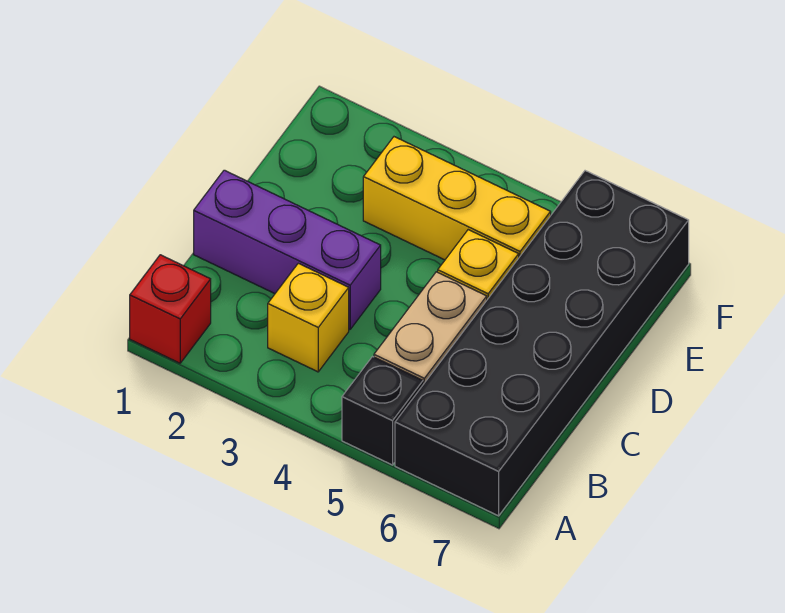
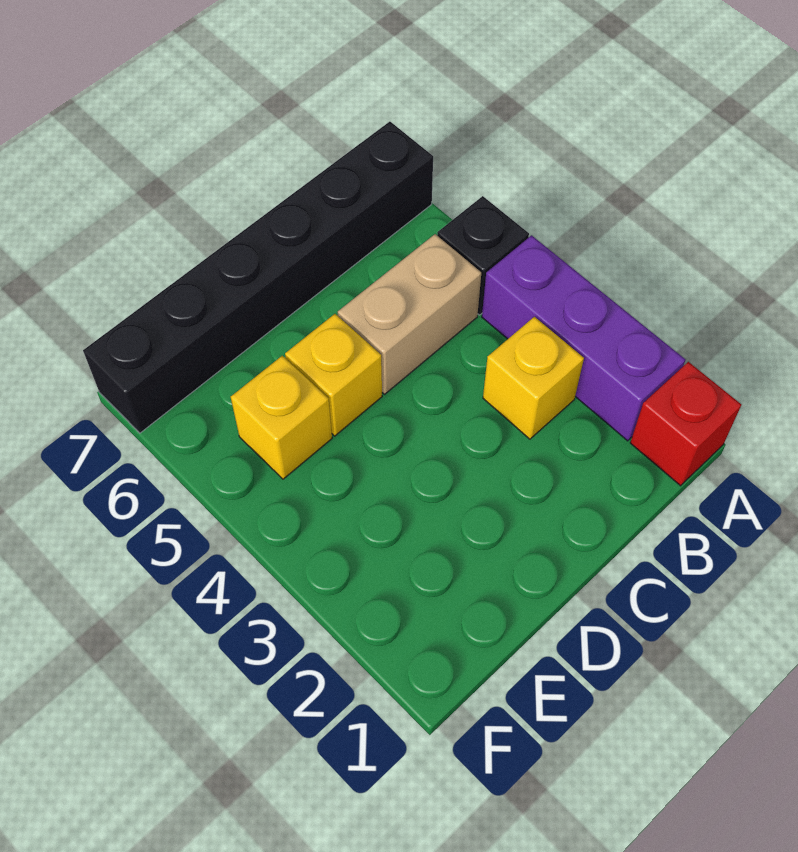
black brick A6:F7 level 1 -> black brick A7:F7 level 1
purple brick C1:C3 level 1 -> purple brick A2:A4 level 1
yellow brick E3:E5 level 1 -> yellow brick E5 level 1

